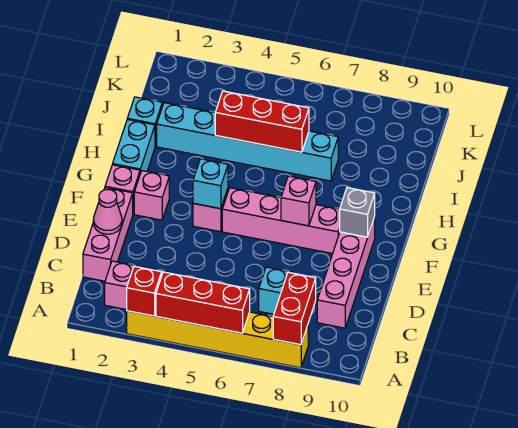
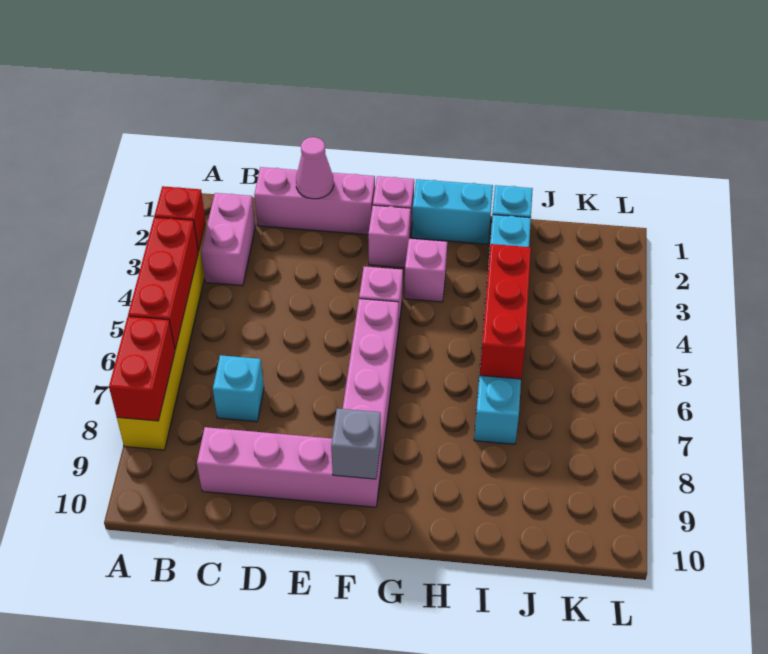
red brick A8:B8 level 2 -> red brick A7:A8 level 2
cyan brick F4 level 2 -> none
pink brick F7 level 2 -> pink brick G3 level 1

